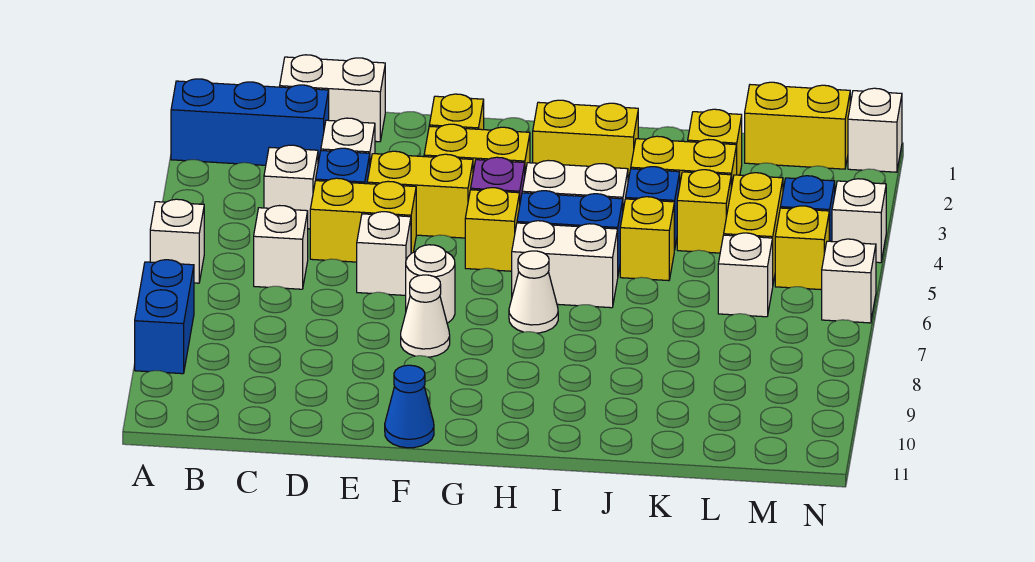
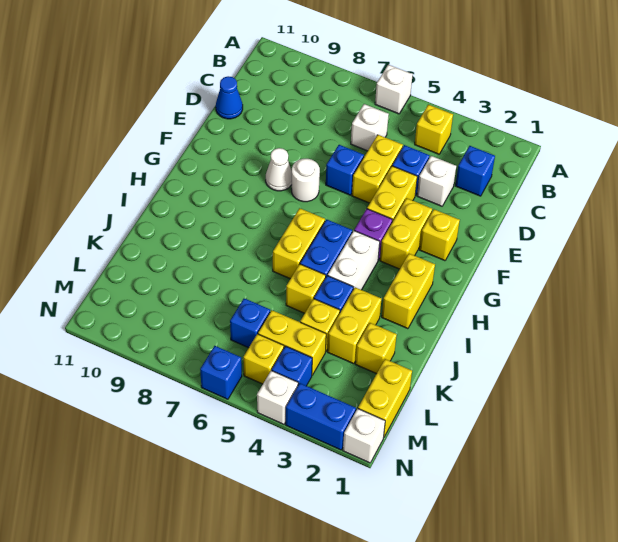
blue brick A2:C2 level 1 -> blue brick C2 level 1
blue brick A8:A9 level 1 -> blue brick N2:N3 level 1
white brick C1:D1 level 1 -> none
white brick C4 level 1 -> none
white brick E6 level 1 -> blue brick E6 level 1
blue cone F11 level 1 -> blue cone D11 level 1
yellow brick G5 level 1 -> yellow brick B4 level 1
white brick H6:I6 level 1 -> yellow brick H6:I6 level 1
white cone H7 level 1 -> none
white brick L6 level 1 -> blue brick L6 level 1
white brick N6 level 1 -> blue brick N6 level 1

